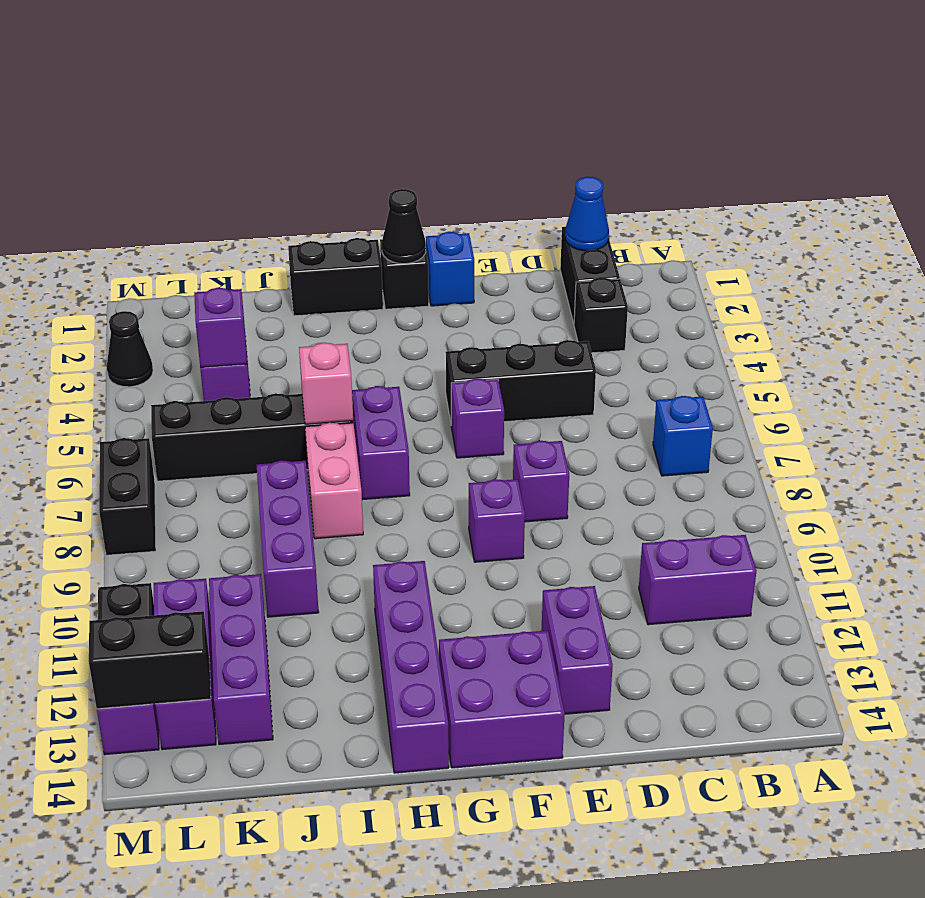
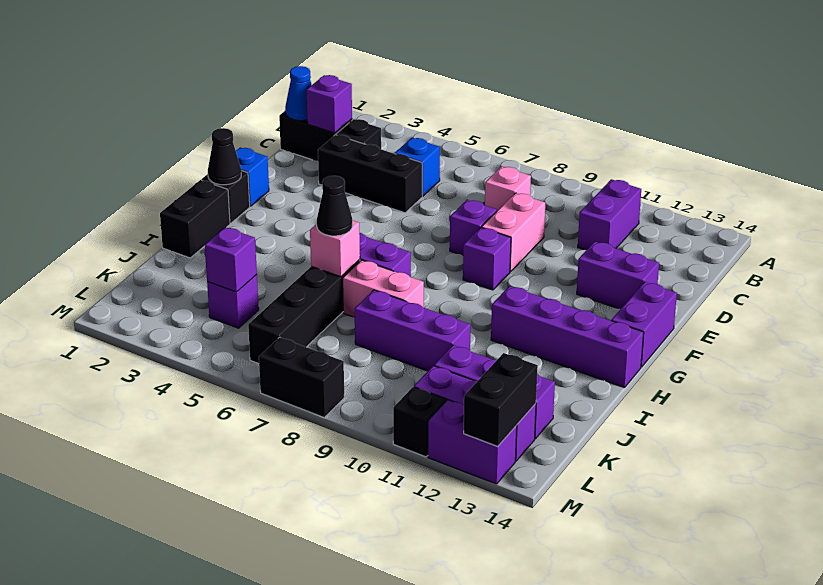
blue brick B7 level 1 -> blue brick C5 level 1
none -> pink brick C8 level 1
black brick D5:F5 level 1 -> black brick D3:D5 level 1
none -> pink brick D9:E9 level 1
purple brick F6 level 1 -> purple brick C2 level 2
purple brick F13:G14 level 1 -> purple brick F14:G14 level 1
black cone M3 level 1 -> black cone I6 level 3

